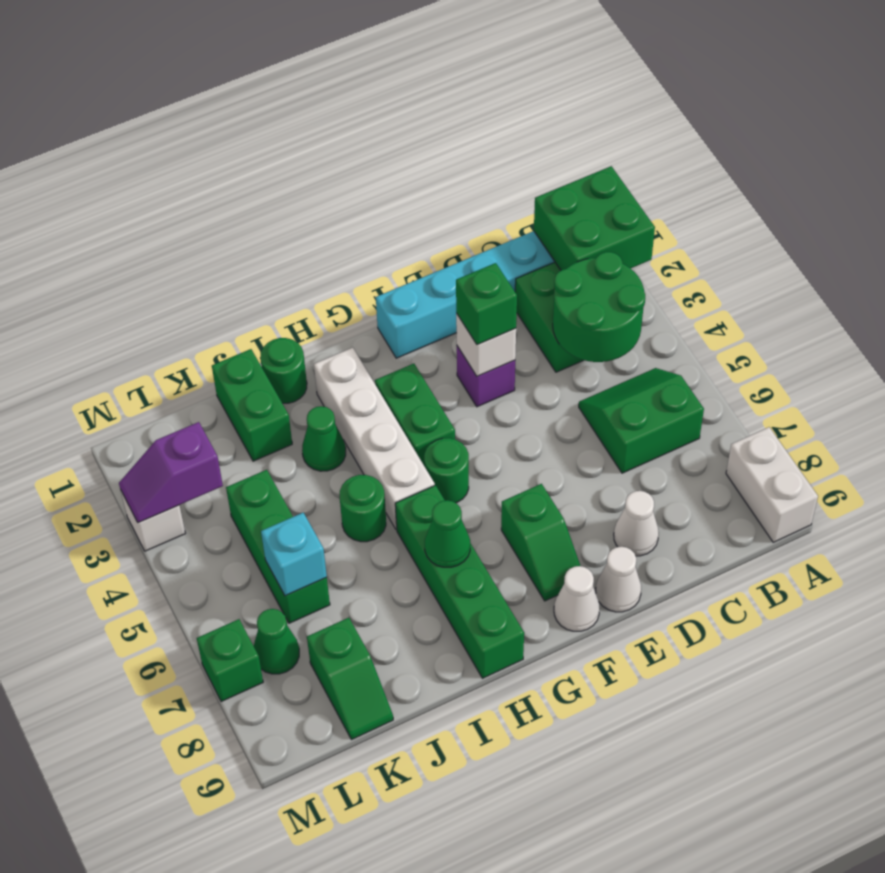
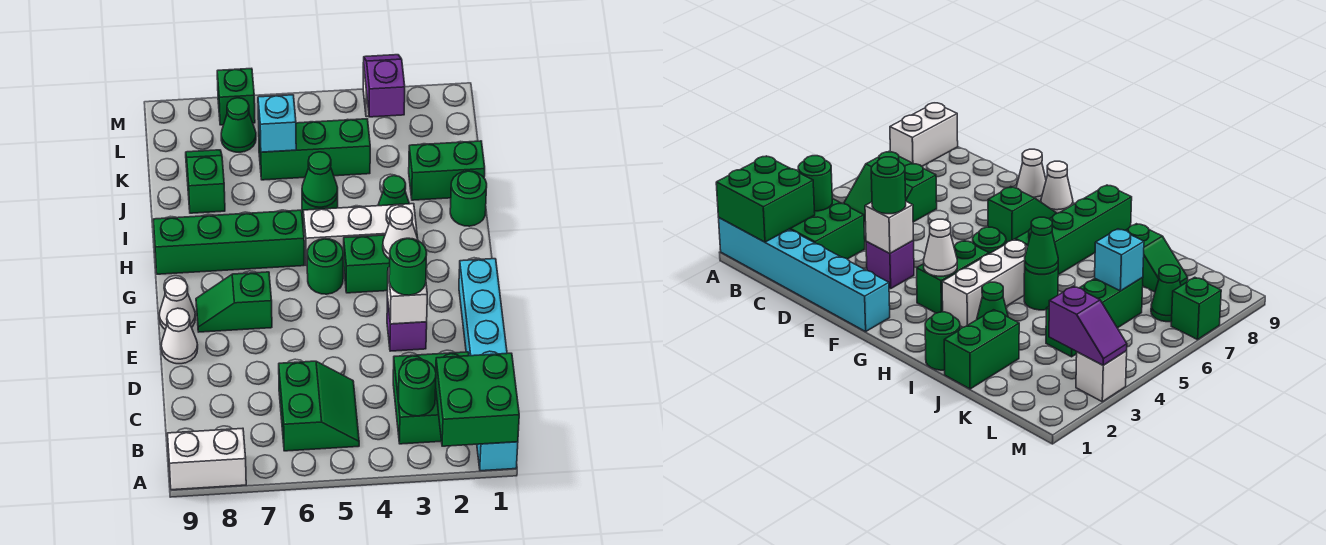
green round brick B3:C4 level 2 -> green round brick B3 level 2
white cone D8 level 1 -> white cone G3 level 2
green brick E3 level 3 -> green round brick E3 level 3
white brick H2:H5 level 1 -> white brick H3:H5 level 1
green cone H7 level 2 -> green cone I5 level 2
green slope K8:K9 level 1 top 8 -> green slope J8:K8 level 1 top J

